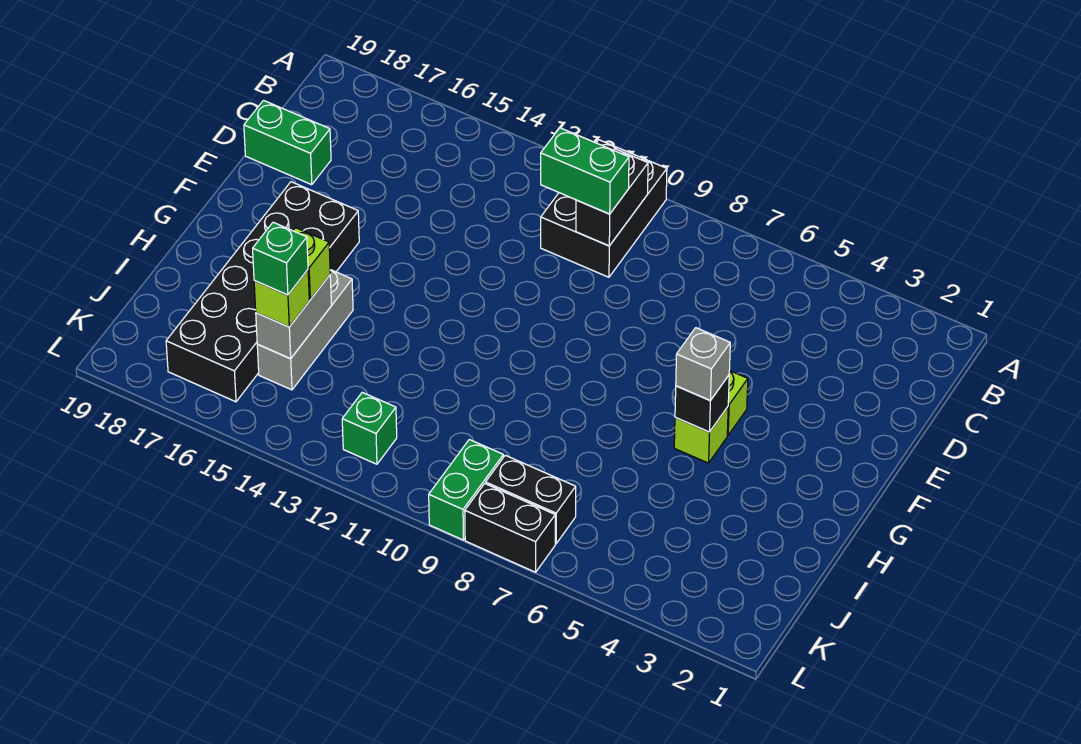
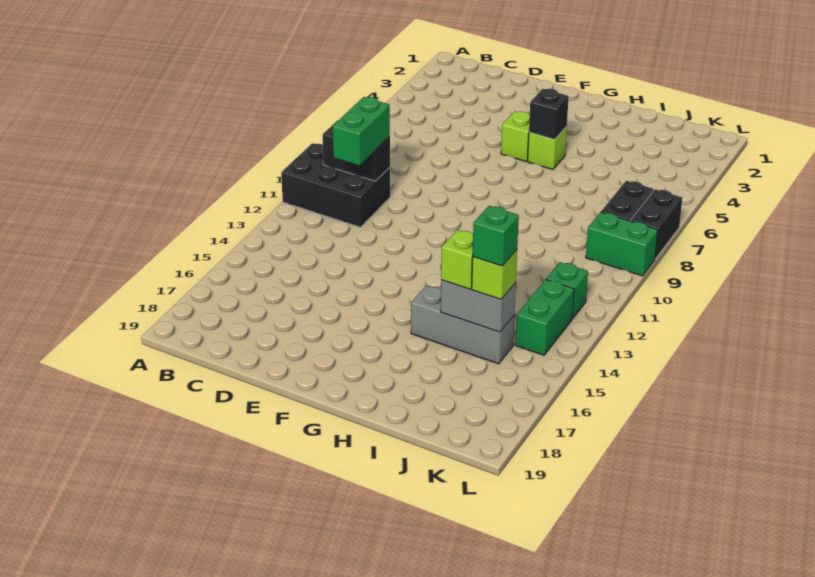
green brick D18:D19 level 1 -> green brick K13:K14 level 1
black brick F16:K17 level 1 -> none
grey brick G5 level 3 -> none

